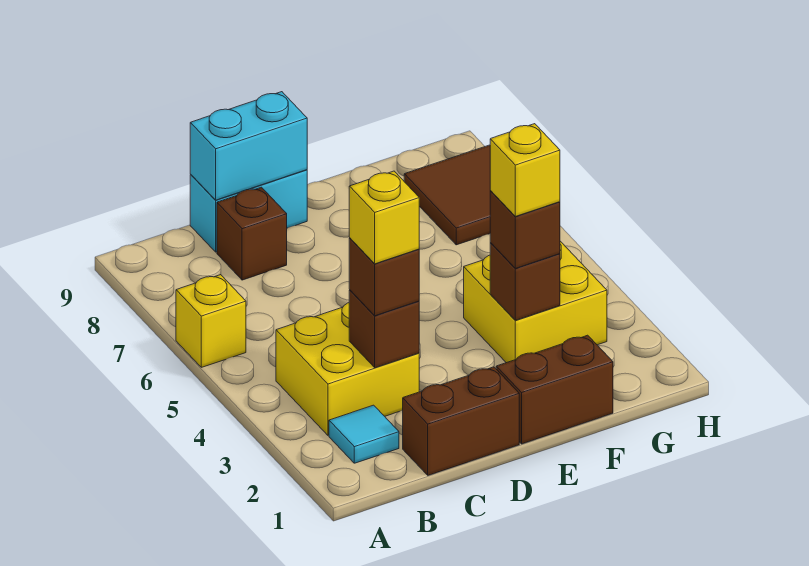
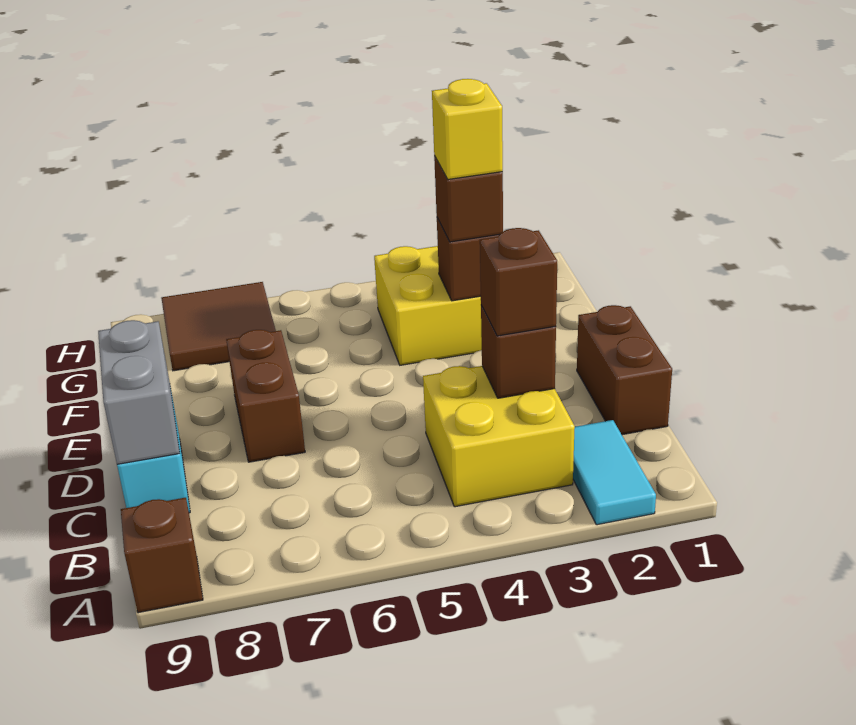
yellow brick A6 level 1 -> none
cyan tile B2 level 1 -> cyan tile A2:B2 level 1
yellow brick C3 level 4 -> none
brown brick C8 level 1 -> brown brick A9 level 1
cyan brick C9:D9 level 2 -> grey brick C9:D9 level 2
brown brick E1:F1 level 1 -> brown brick D7:E7 level 1

